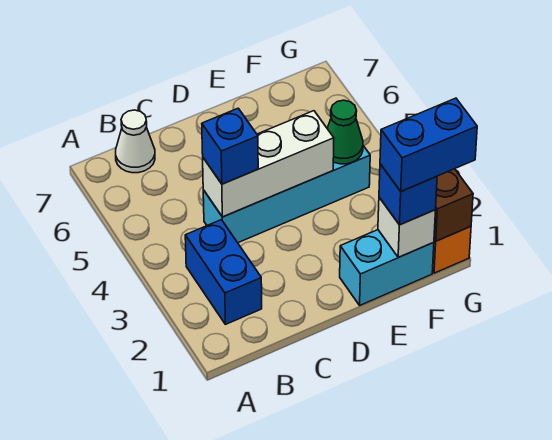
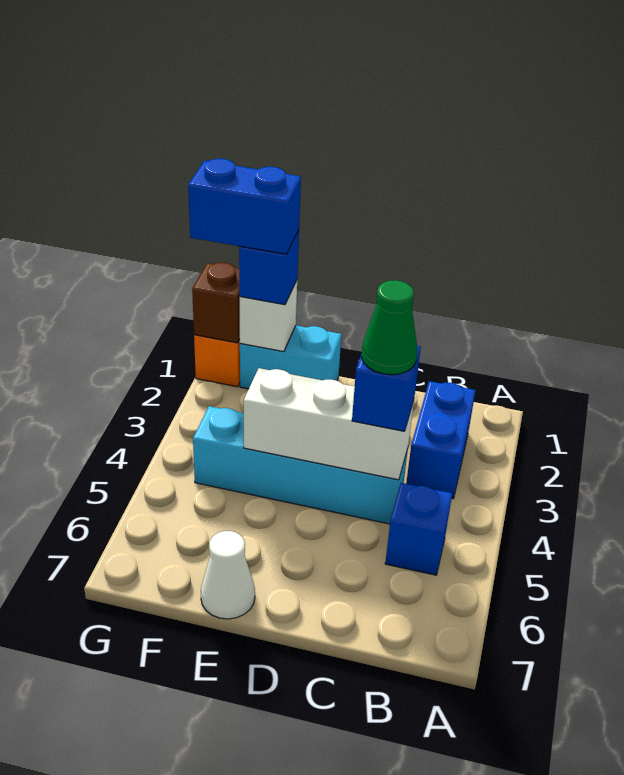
none -> blue brick B5 level 1
white cone B7 level 1 -> white cone E7 level 1
green cone F4 level 2 -> green cone C4 level 4

